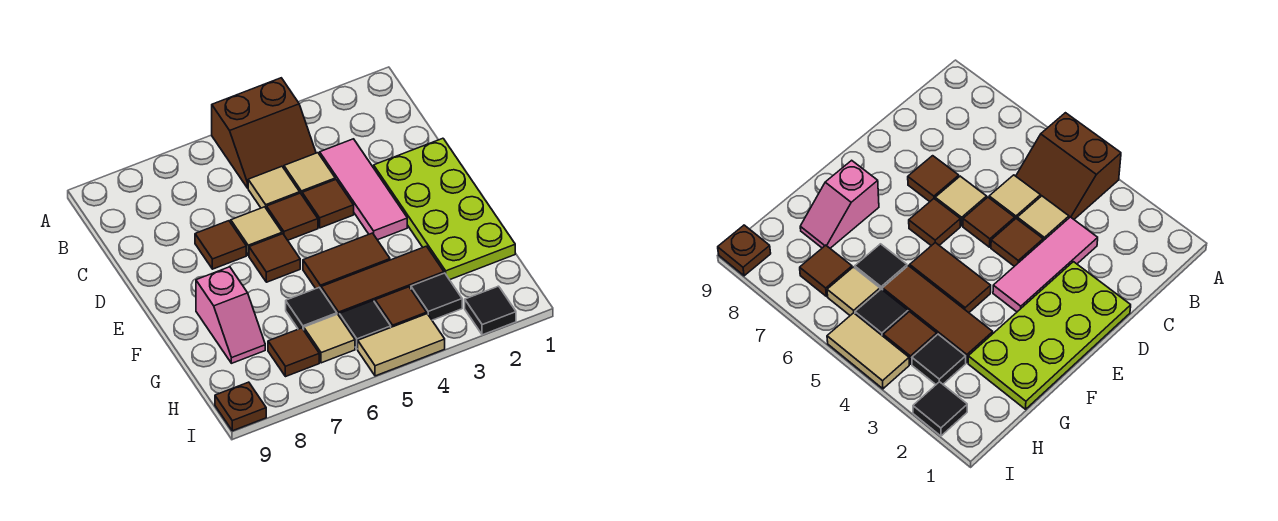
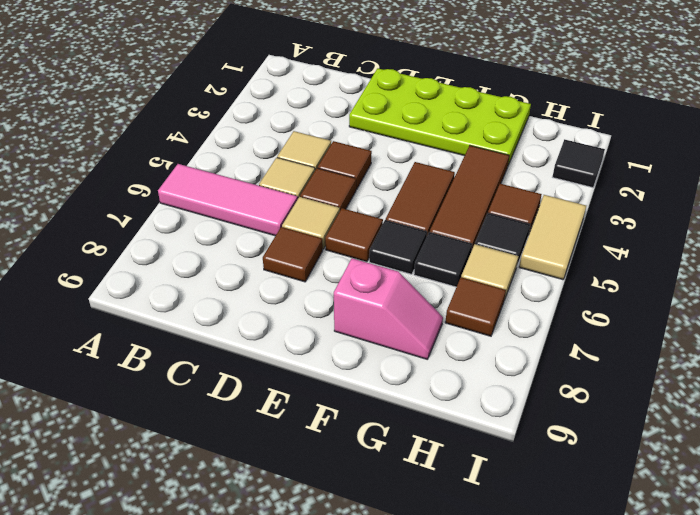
brown slope A4:B5 level 1 top A -> none
pink tile C3:E3 level 1 -> pink tile A6:C6 level 1
black tile H3 level 1 -> black tile F6 level 1
brown plate I9 level 1 -> none

